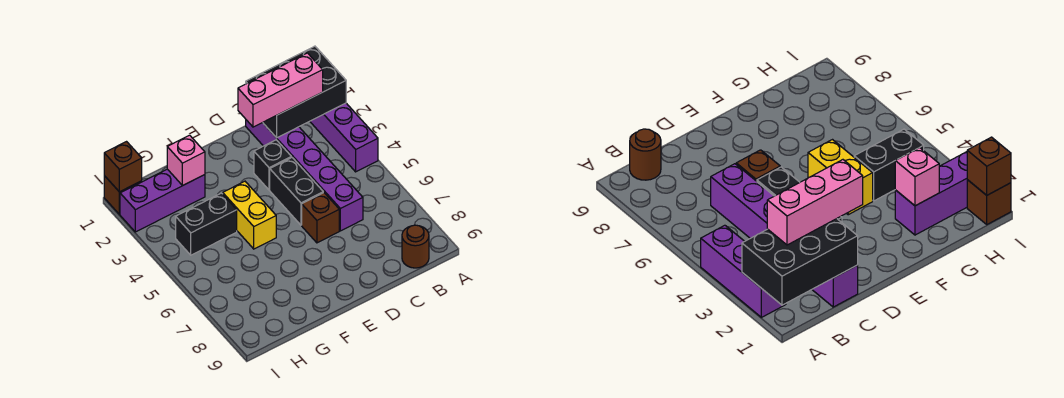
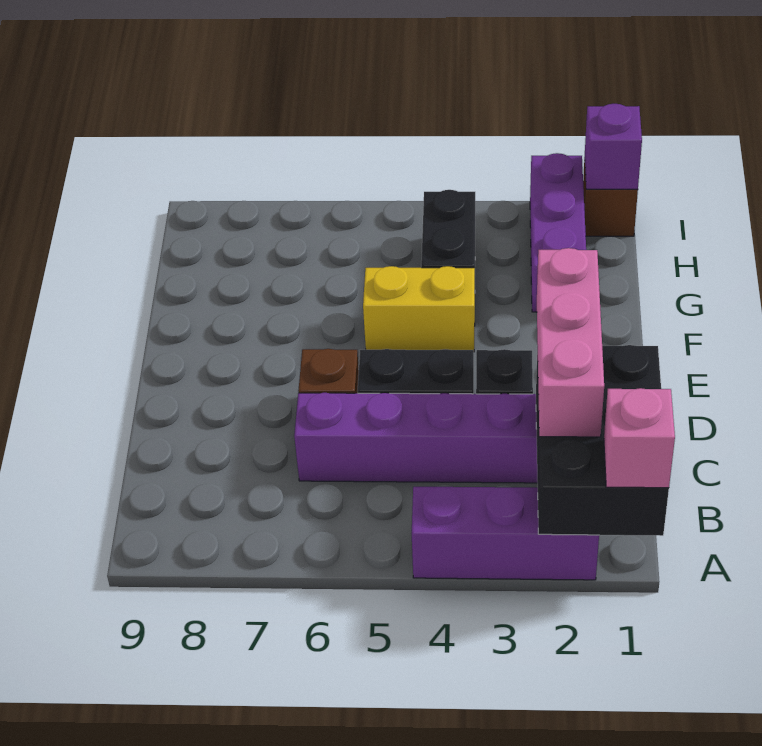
brown round brick B9 level 1 -> none
pink brick G2 level 2 -> pink brick A1 level 3
brown brick I1 level 2 -> purple brick I1 level 2

